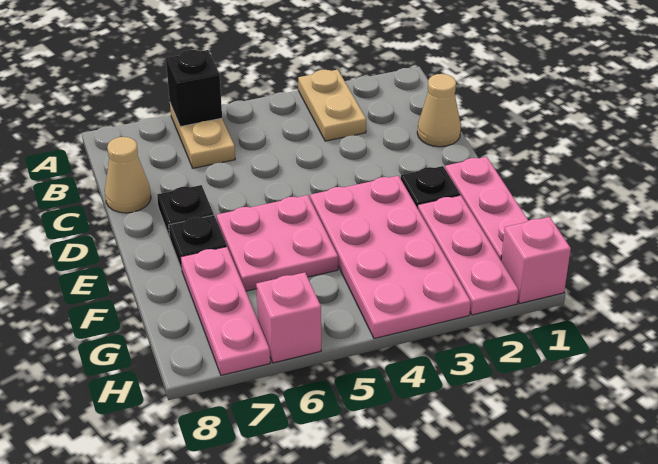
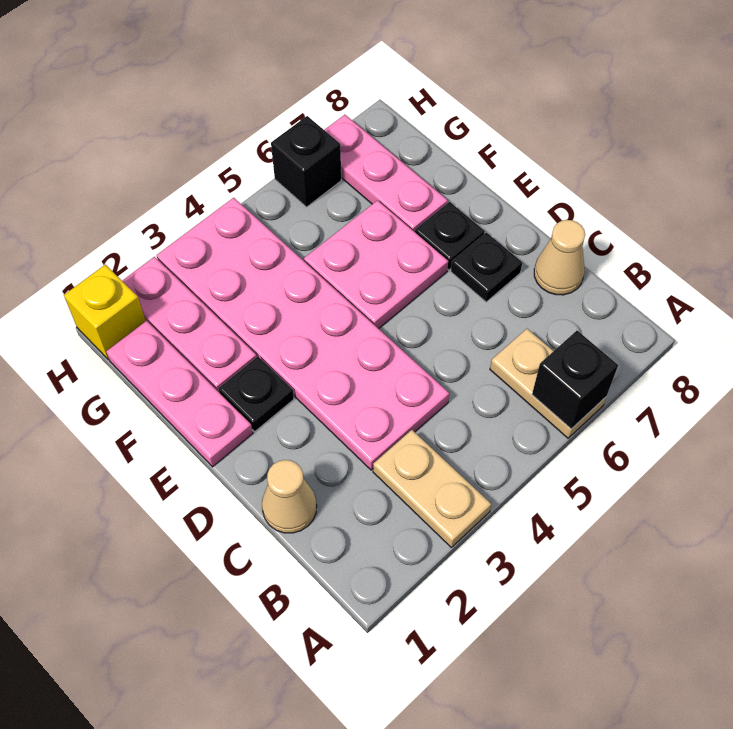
pink plate E3:H4 level 1 -> pink plate C3:H4 level 1
pink brick H1 level 1 -> yellow brick H1 level 1
pink brick H6 level 1 -> black brick H6 level 1

